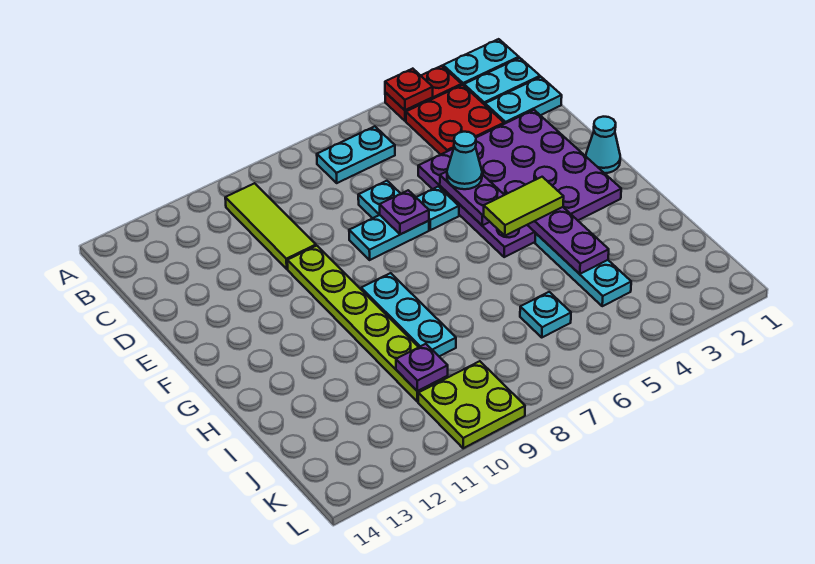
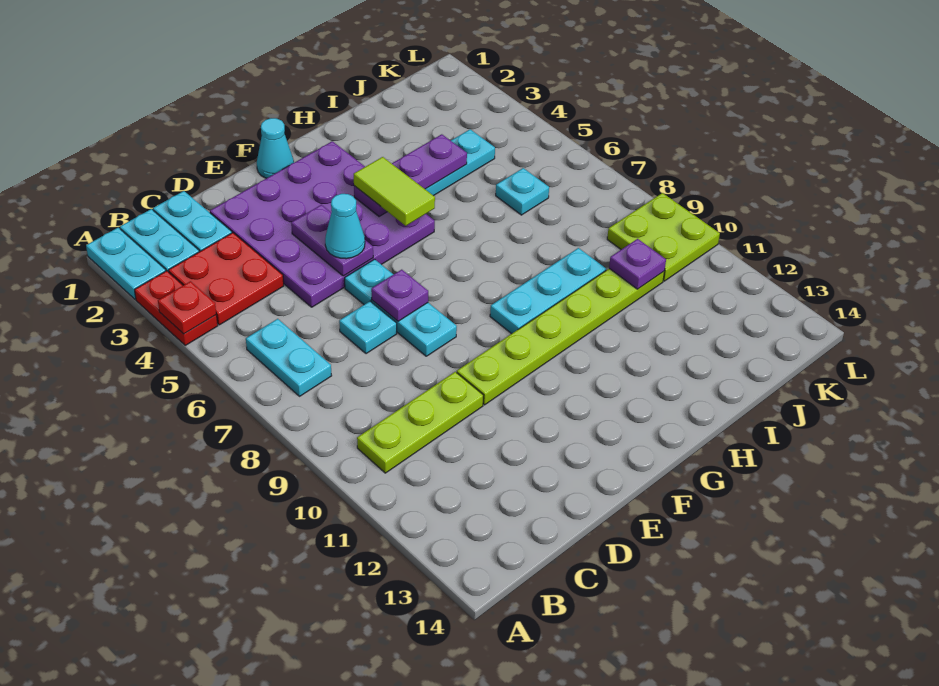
lime tile B10:D10 level 1 -> lime plate B10:D10 level 1
purple plate E5:F5 level 2 -> purple plate E4:E5 level 2

